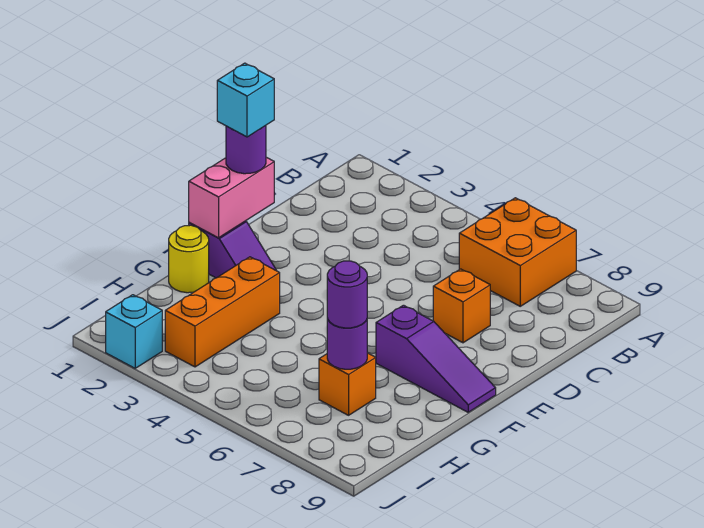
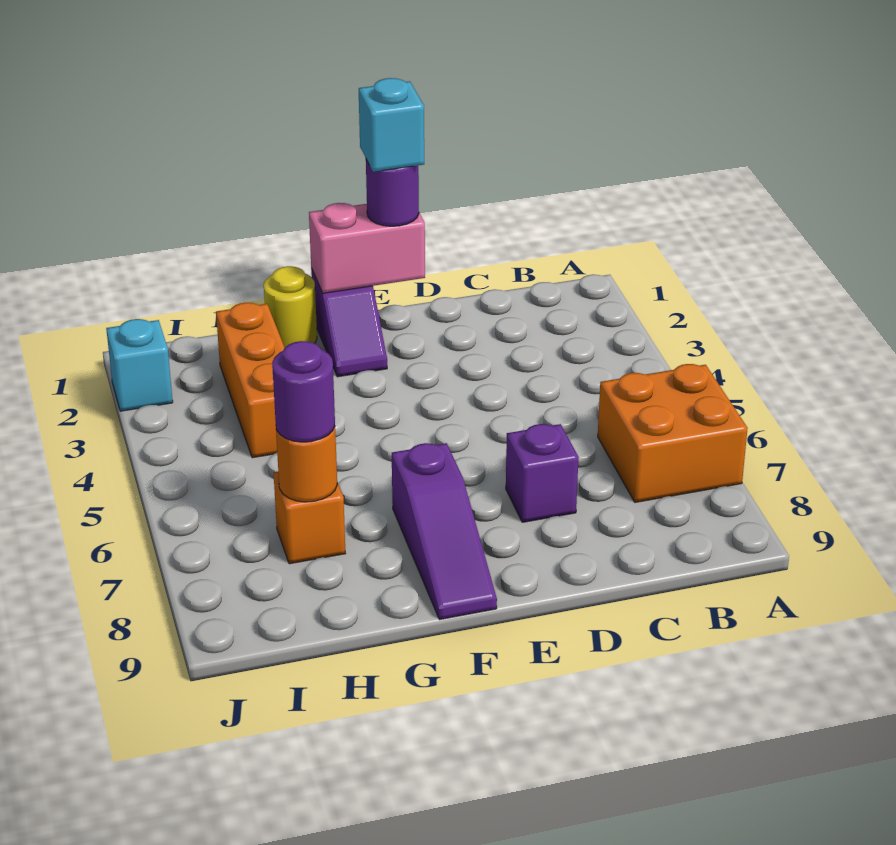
orange brick D7 level 1 -> purple brick D7 level 1
orange brick G3:I3 level 1 -> orange brick H2:H4 level 1
purple round brick H7 level 2 -> orange round brick H7 level 2

